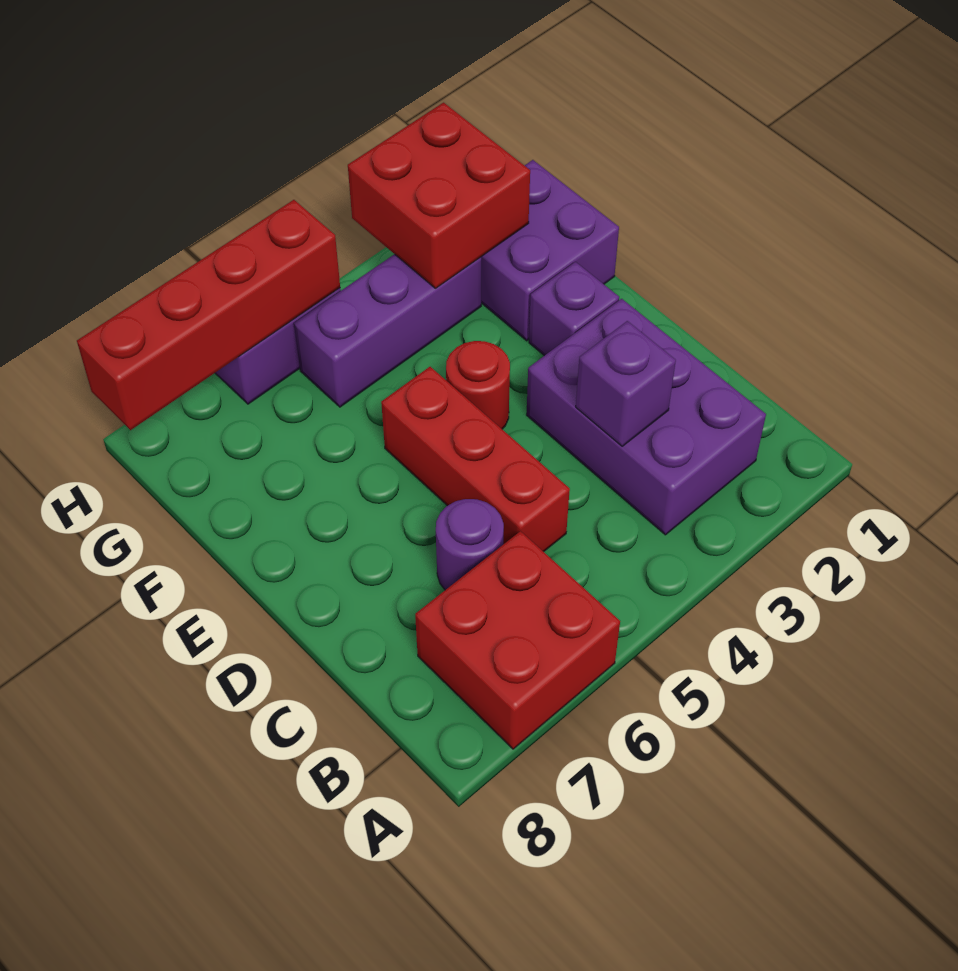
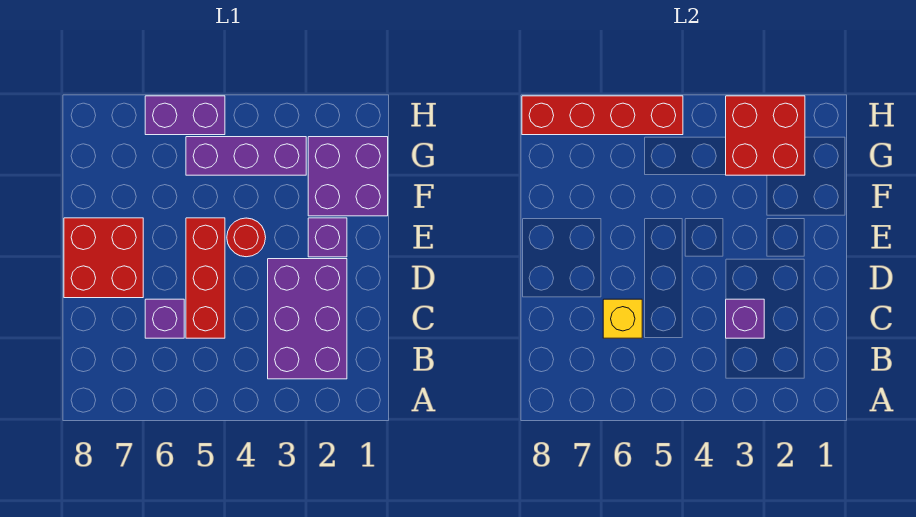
red brick A6:B7 level 1 -> red brick D7:E8 level 1
purple round brick C6 level 1 -> purple brick C6 level 1
none -> yellow brick C6 level 2

